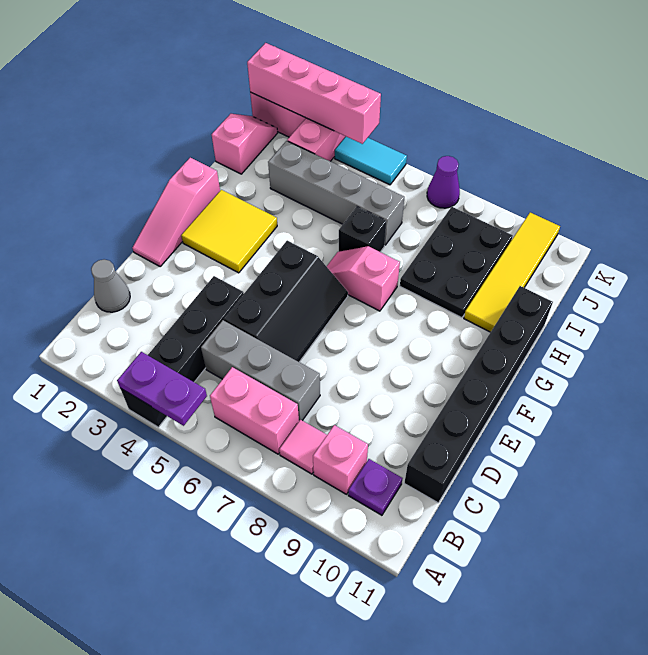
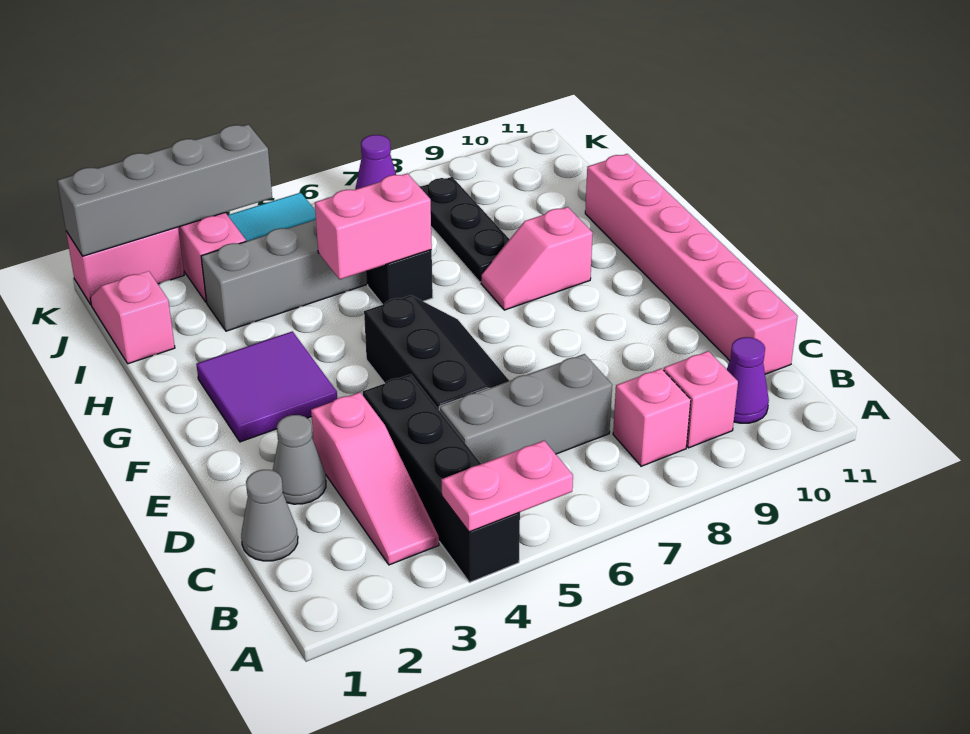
purple plate A4:A5 level 2 -> pink plate A4:A5 level 2
pink brick B6:B7 level 1 -> pink brick H5:H6 level 2
pink tile B8 level 1 -> pink brick B8 level 1
purple plate B10 level 1 -> purple cone B10 level 1
black brick C11:H11 level 1 -> pink brick C11:H11 level 1
none -> grey cone D2 level 1
pink slope E1:G1 level 1 top G -> pink slope B3:D3 level 1 top D
yellow tile F2:G3 level 1 -> purple tile F2:G3 level 1
pink slope G6:G7 level 1 top 7 -> pink slope G8:G9 level 1 top 9
black plate H8:J9 level 1 -> black plate H8:J8 level 1
yellow tile H10:K10 level 1 -> none
pink brick K1:K4 level 2 -> grey brick K1:K4 level 2

